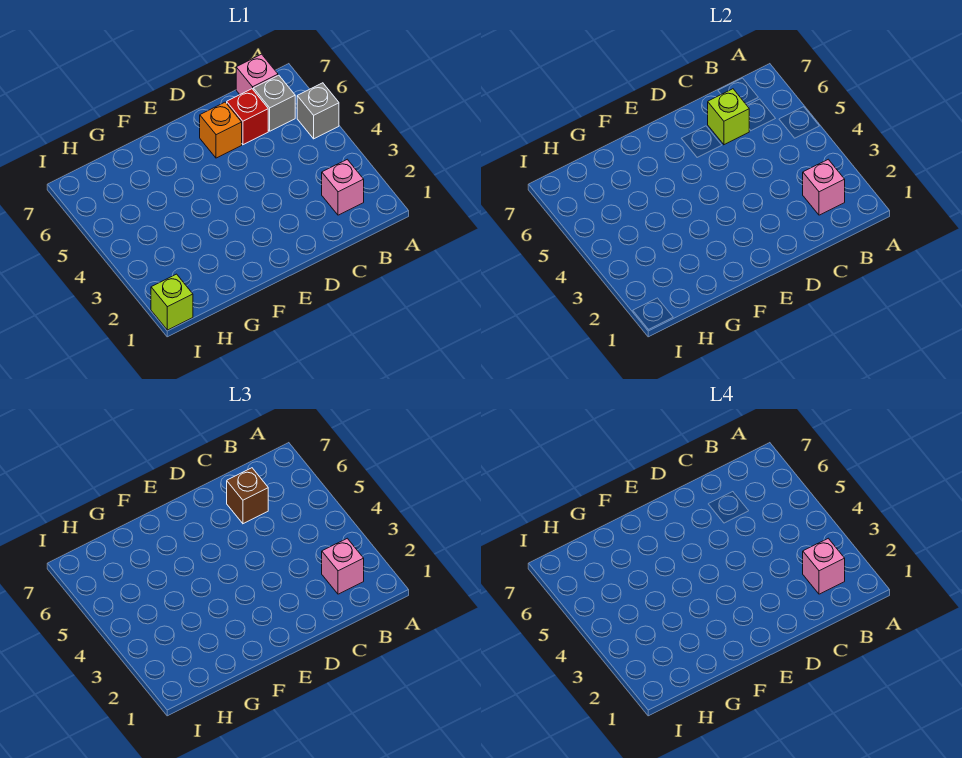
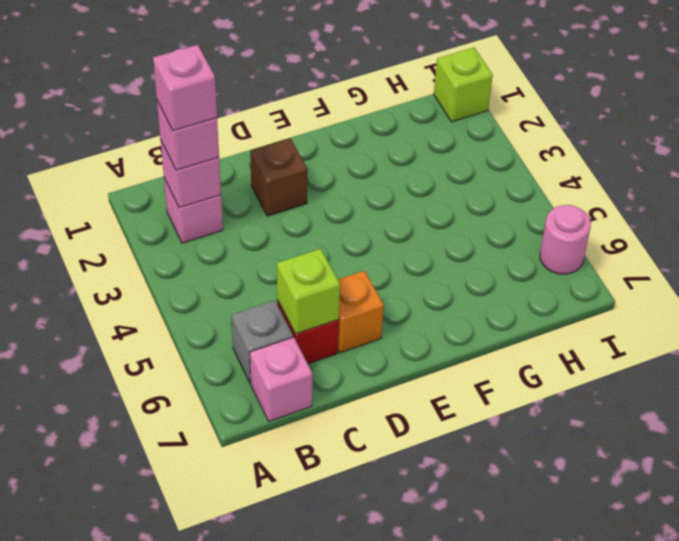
grey brick A5 level 1 -> none
brown brick C6 level 3 -> brown brick D2 level 1
none -> pink round brick I6 level 1

